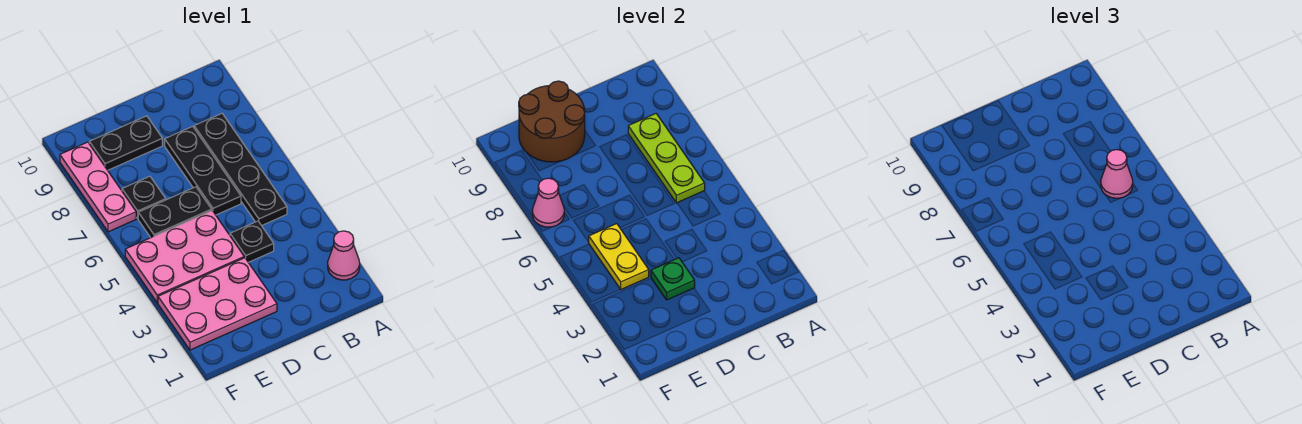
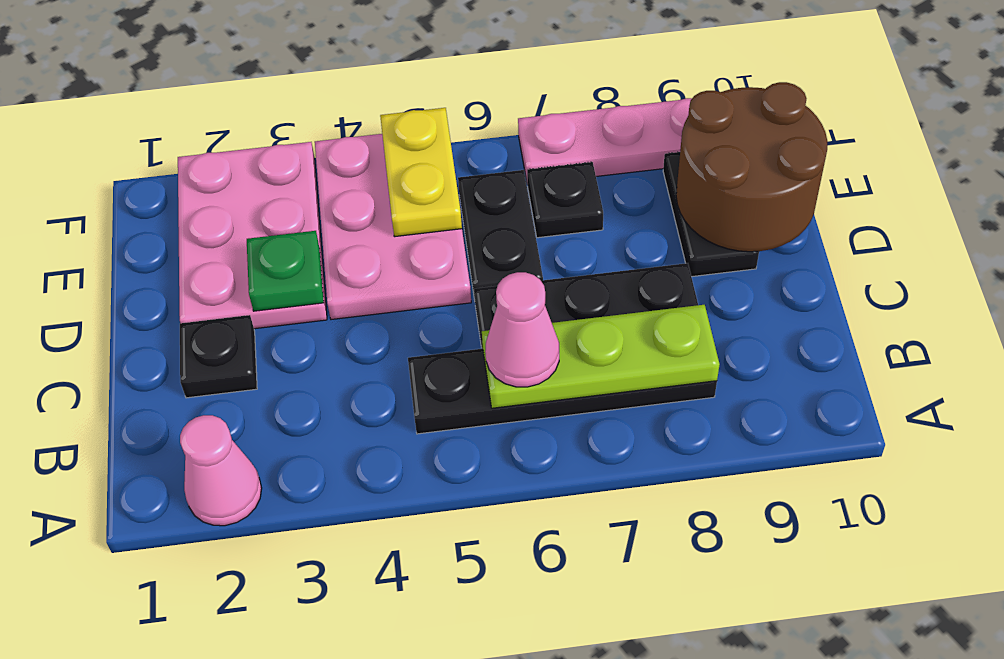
black plate C4 level 1 -> black plate C2 level 1
yellow plate E4:E5 level 2 -> yellow plate E5:F5 level 2
pink cone F7 level 2 -> none

